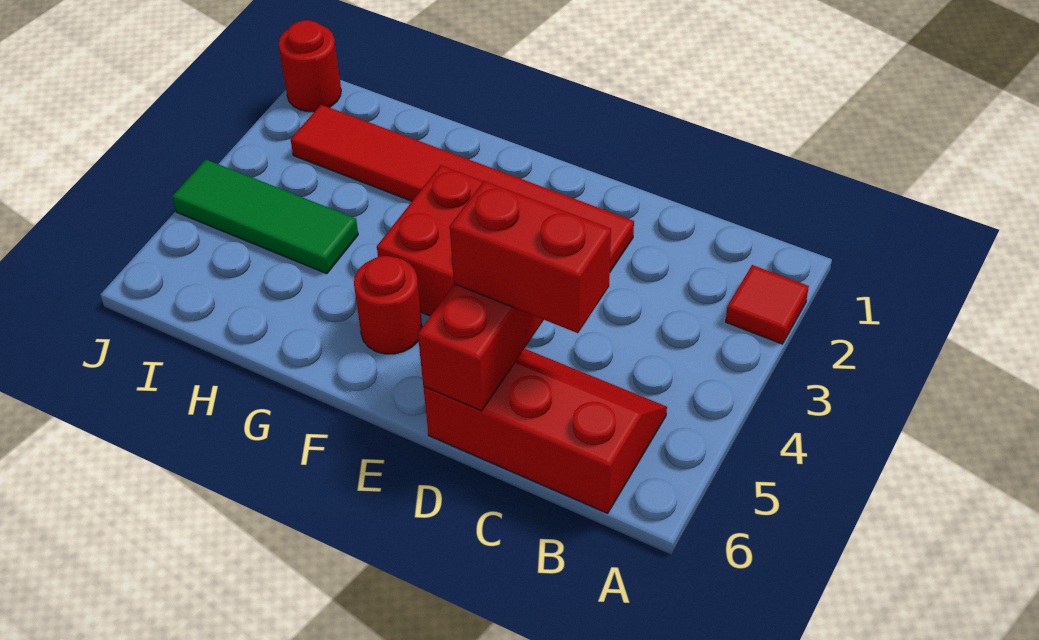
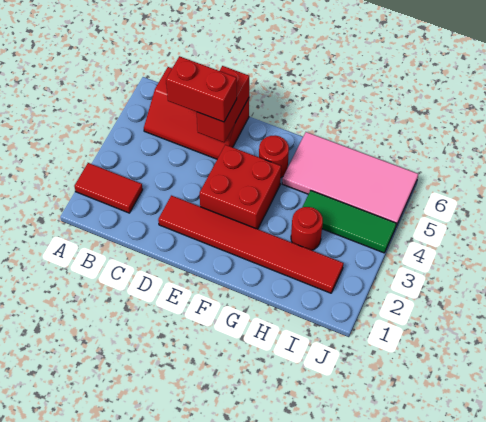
red tile A2 level 1 -> red tile A2:B2 level 1
none -> pink tile G5:J6 level 1
red round brick J1 level 1 -> red round brick H3 level 1

